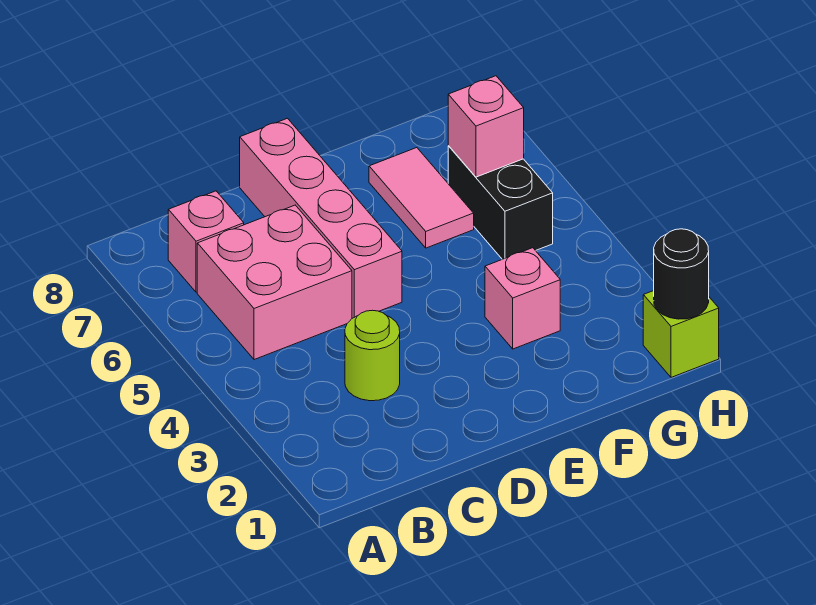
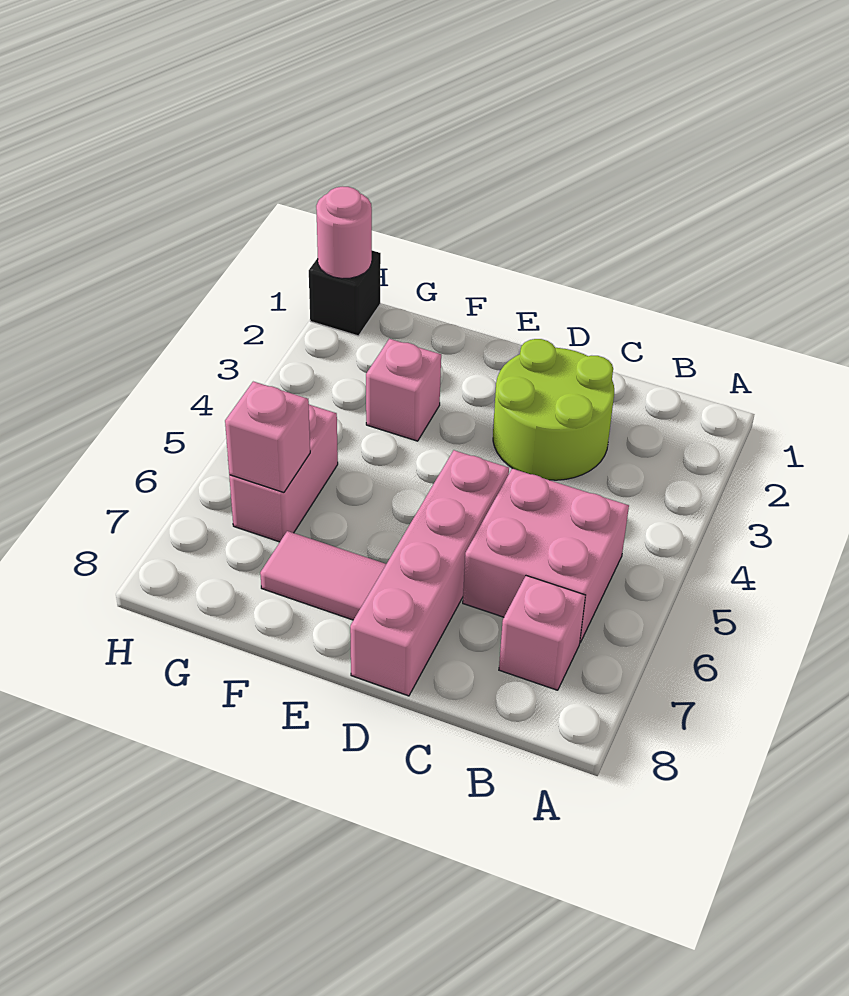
lime round brick C3 level 1 -> lime round brick C2:D3 level 1
pink tile F6:F7 level 1 -> pink tile E7:F7 level 1
black brick G5:G6 level 1 -> pink brick G5:G6 level 1
lime brick H1 level 1 -> black brick H1 level 1
black round brick H1 level 2 -> pink round brick H1 level 2

